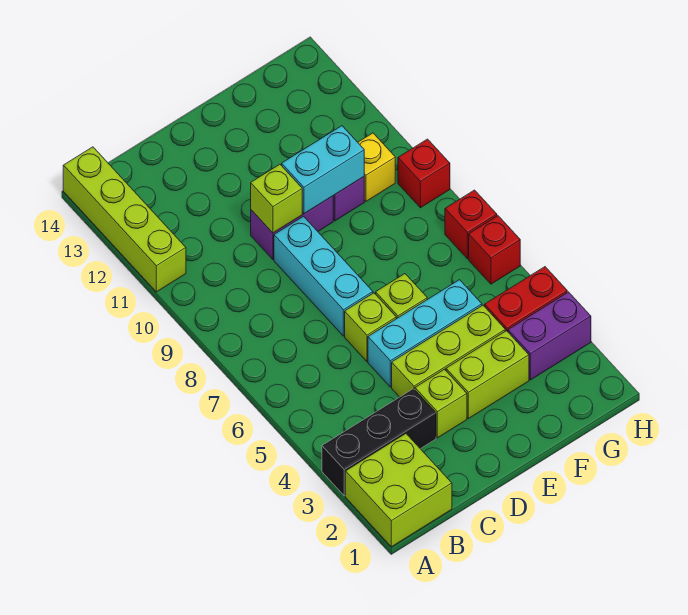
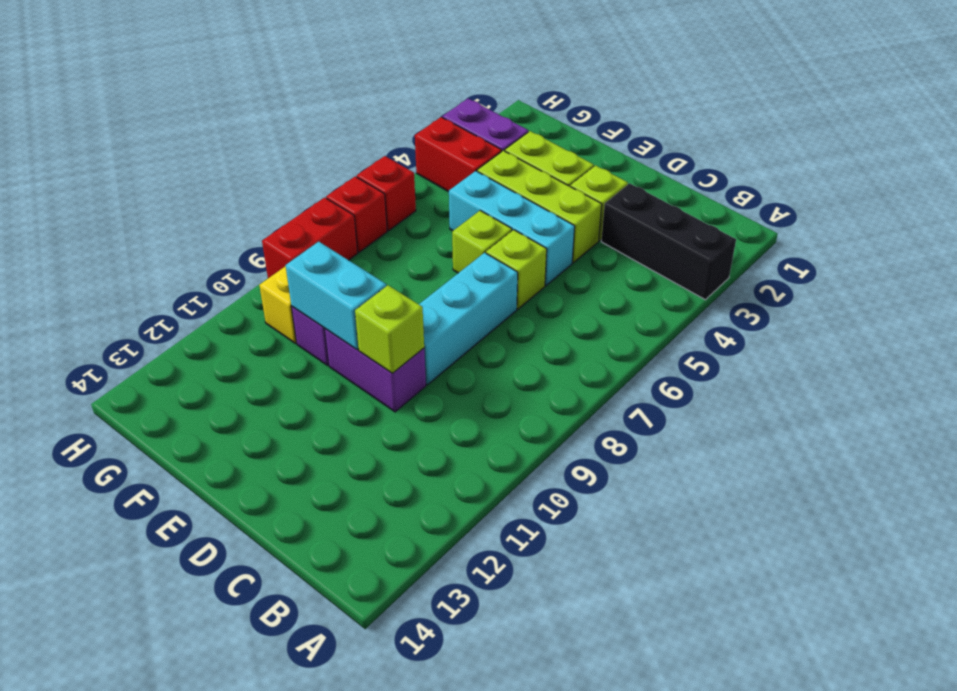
lime brick A1:B2 level 1 -> none
lime brick A11:A14 level 1 -> none
red brick H9 level 1 -> red brick H8:H9 level 1

